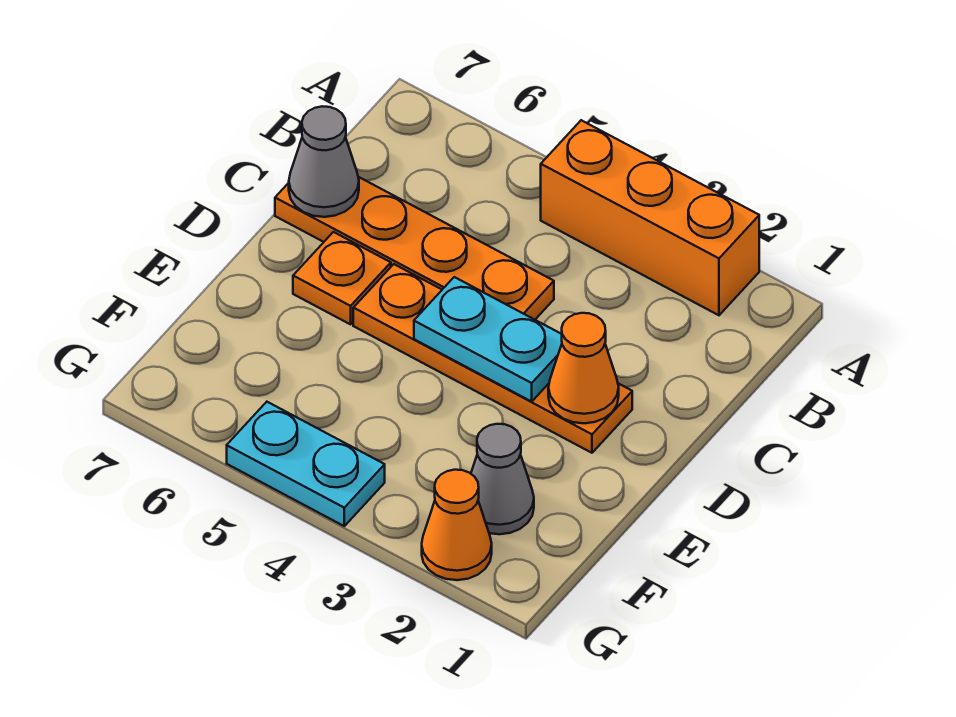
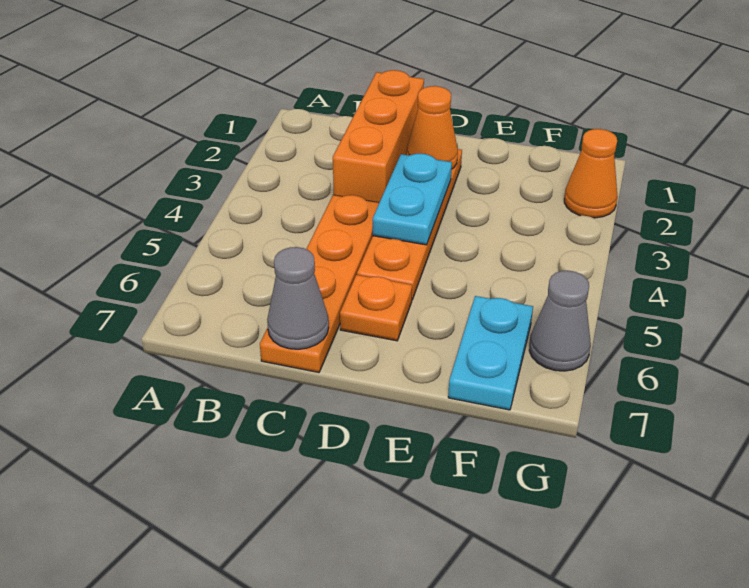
orange brick A2:A4 level 1 -> orange brick C1:C3 level 1
grey cone F2 level 1 -> grey cone G6 level 1
cyan plate G4:G5 level 1 -> cyan plate F6:F7 level 1

